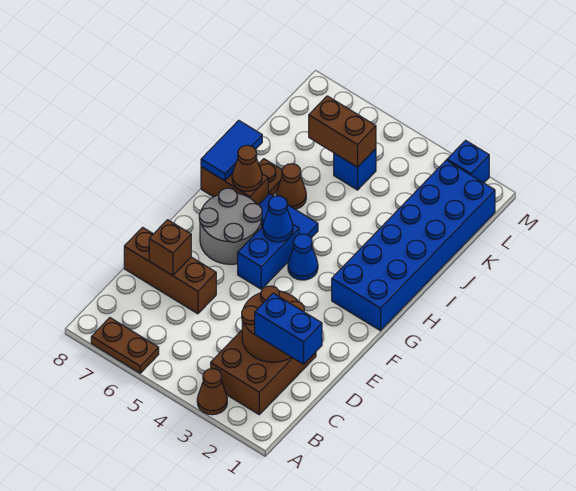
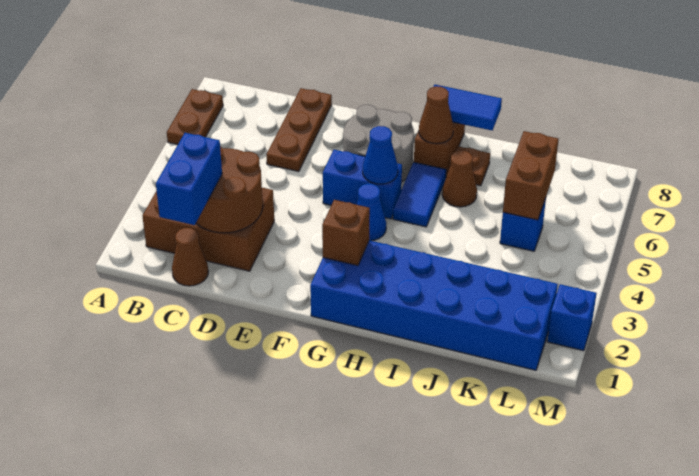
brown cone A3 level 1 -> brown cone C1 level 1
brown brick D6:D8 level 1 -> brown plate D6:D8 level 1
brown brick D7 level 2 -> brown brick G2 level 2

